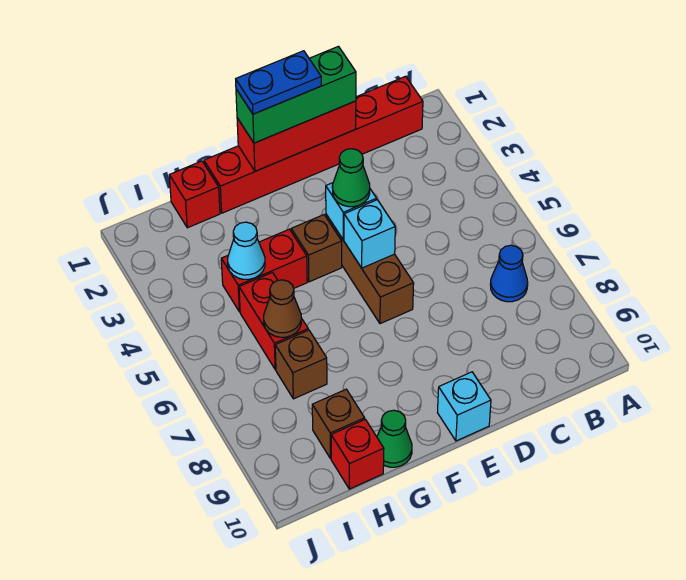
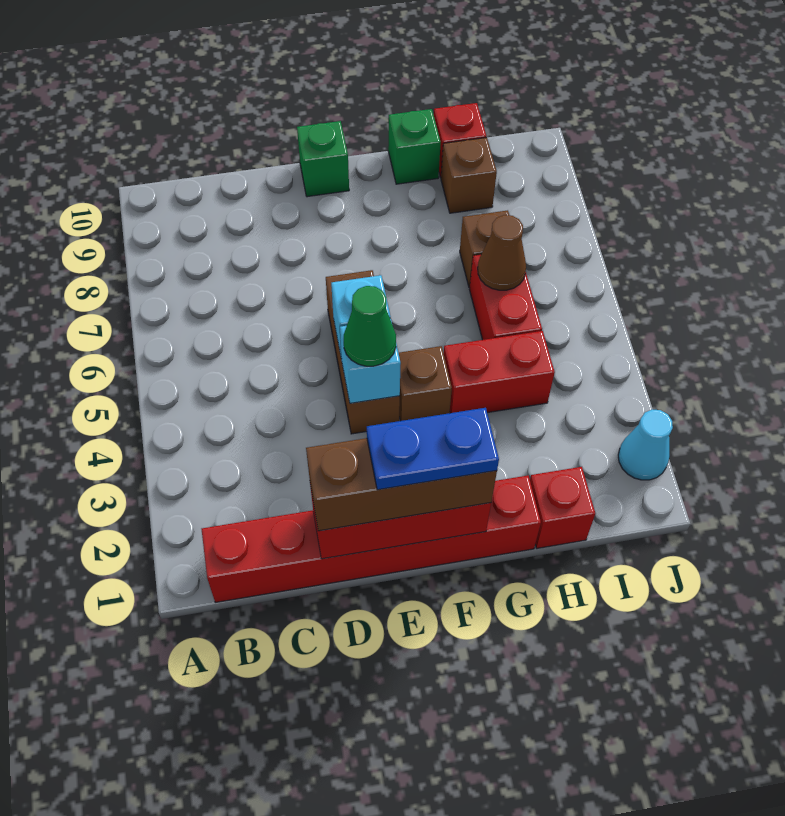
blue cone B7 level 1 -> none
green brick D1:F1 level 3 -> brown brick D1:F1 level 3
cyan brick E10 level 1 -> green brick E10 level 1
green cone G10 level 1 -> green brick G10 level 1
cyan cone H4 level 2 -> cyan cone J2 level 1

